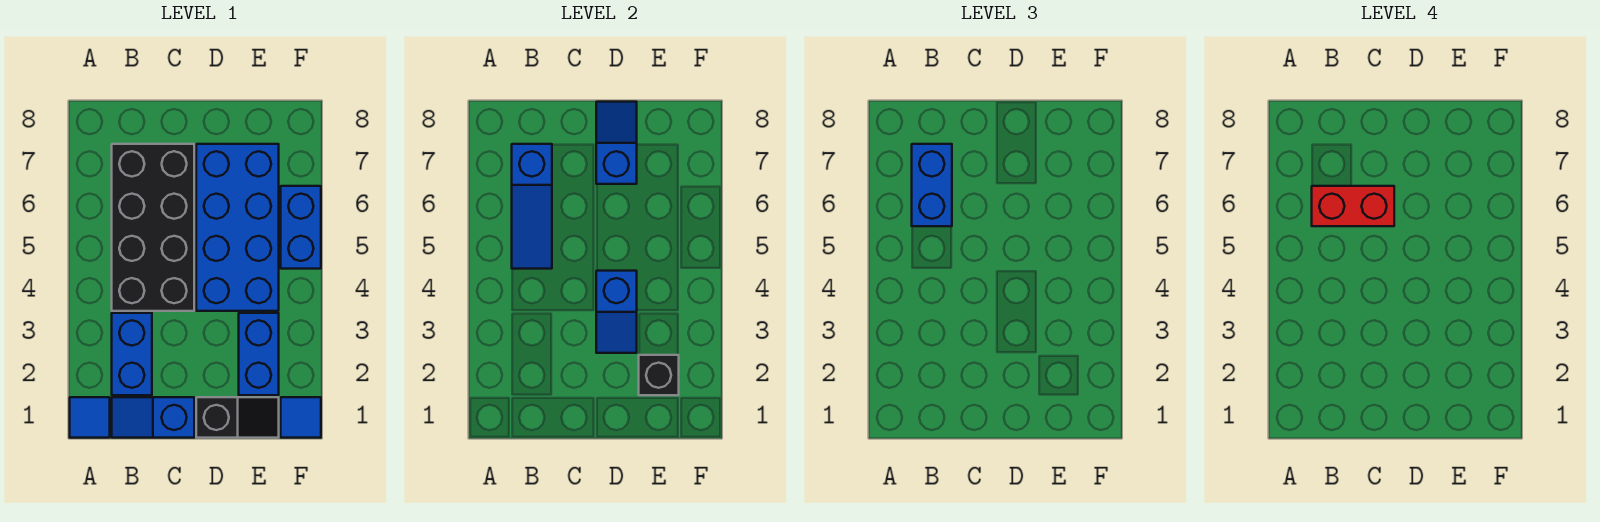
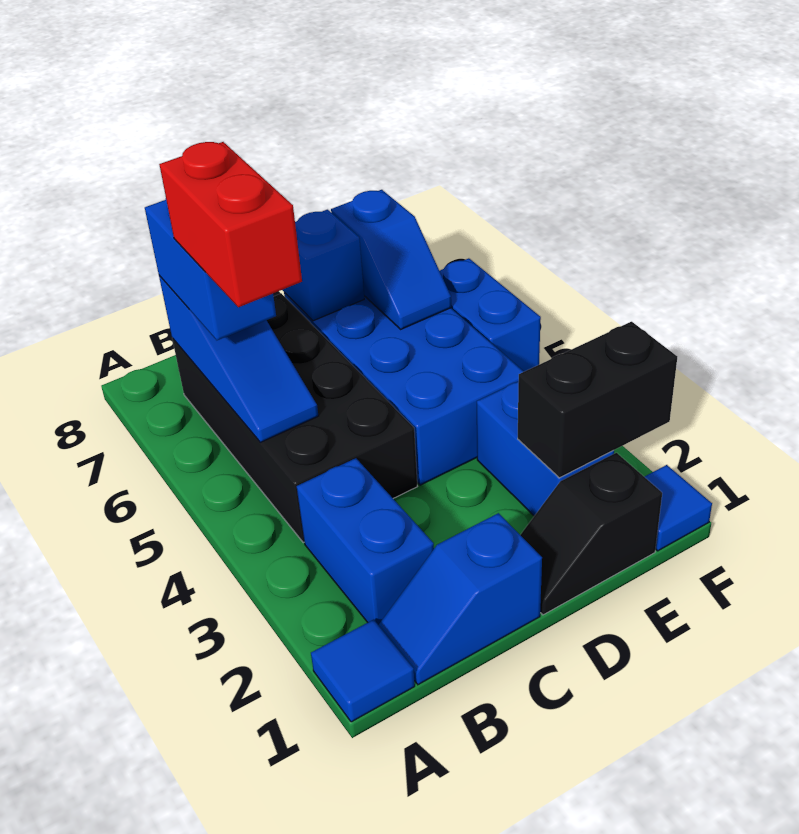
red brick B6:C6 level 4 -> red brick B5:B6 level 4
black slope D1:E1 level 1 top D -> black slope D1:E1 level 1 top E
blue slope D3:D4 level 2 top 4 -> blue slope E6:E7 level 2 top 7
black brick E2 level 2 -> black brick E2:F2 level 2

